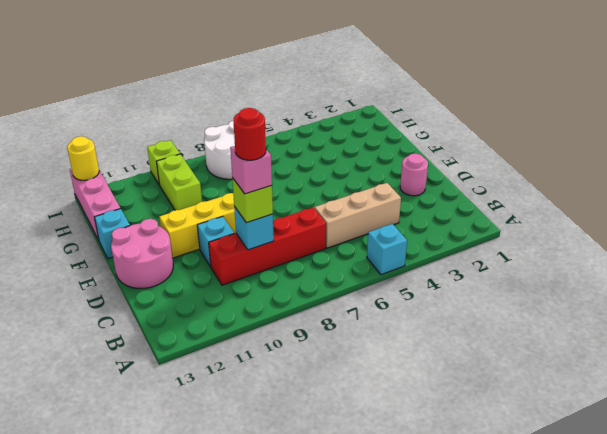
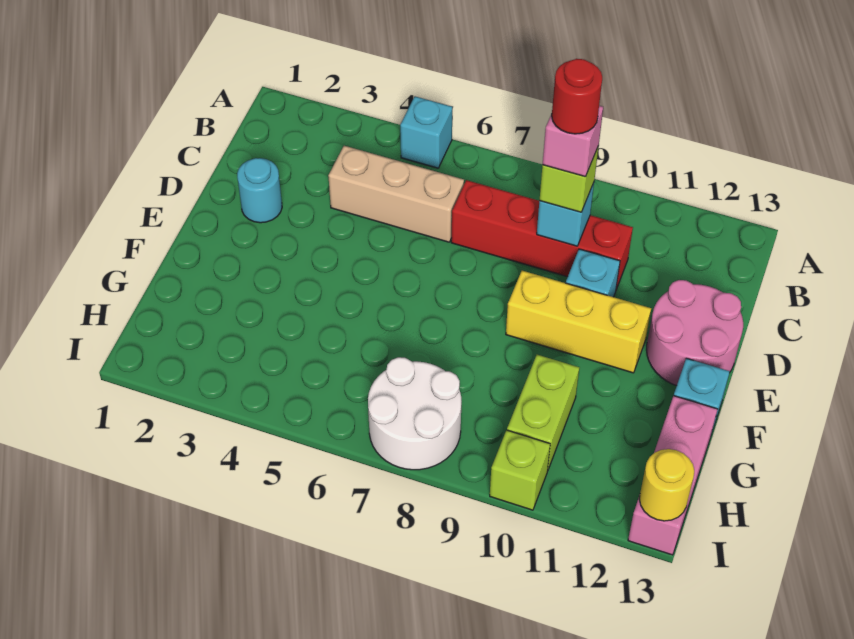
pink round brick D2 level 1 -> cyan round brick D2 level 1

